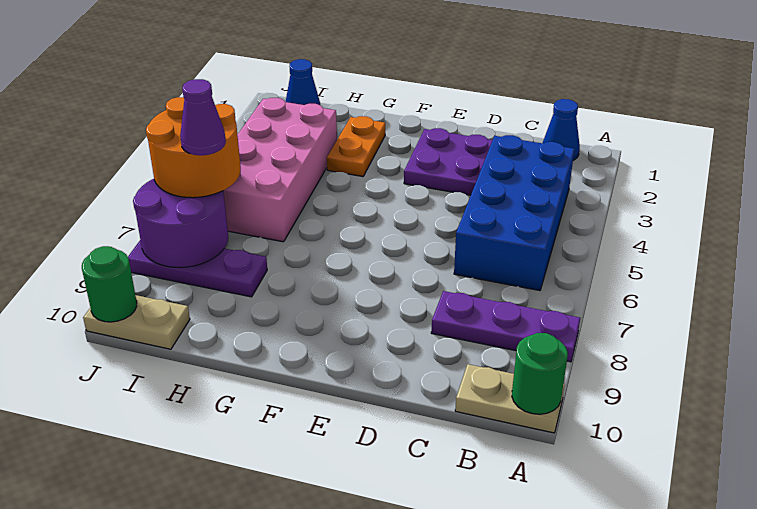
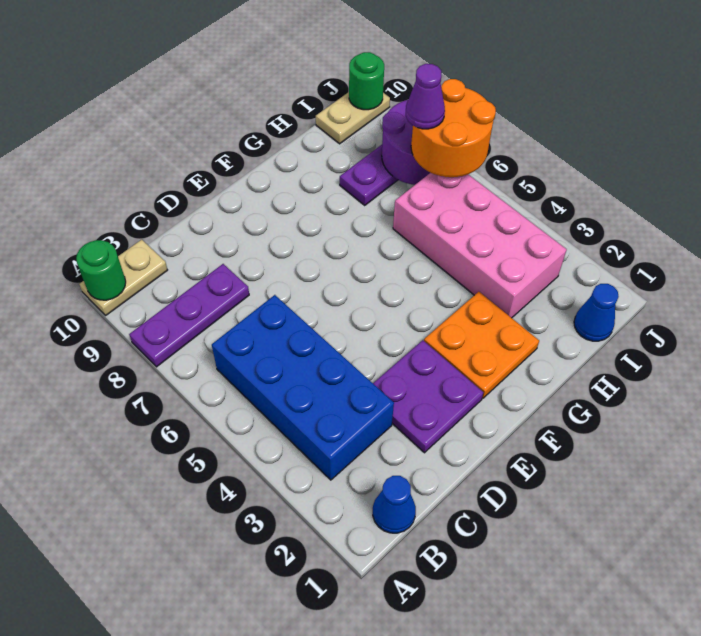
orange plate G2:G3 level 1 -> orange plate F2:G3 level 1

